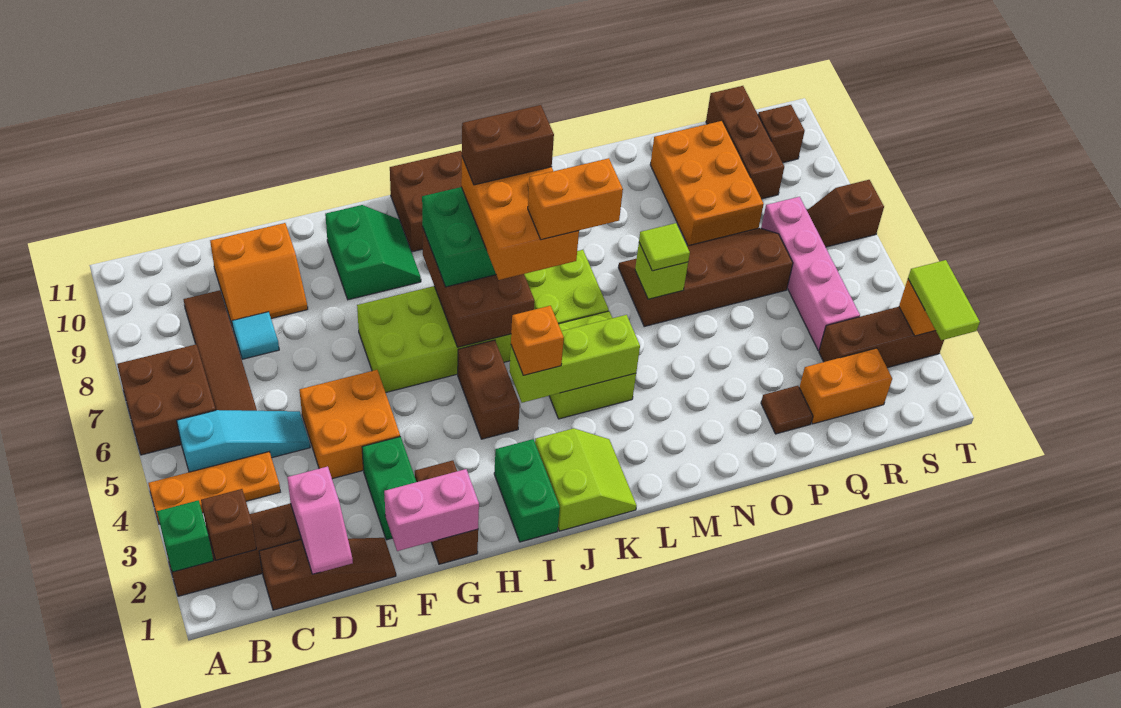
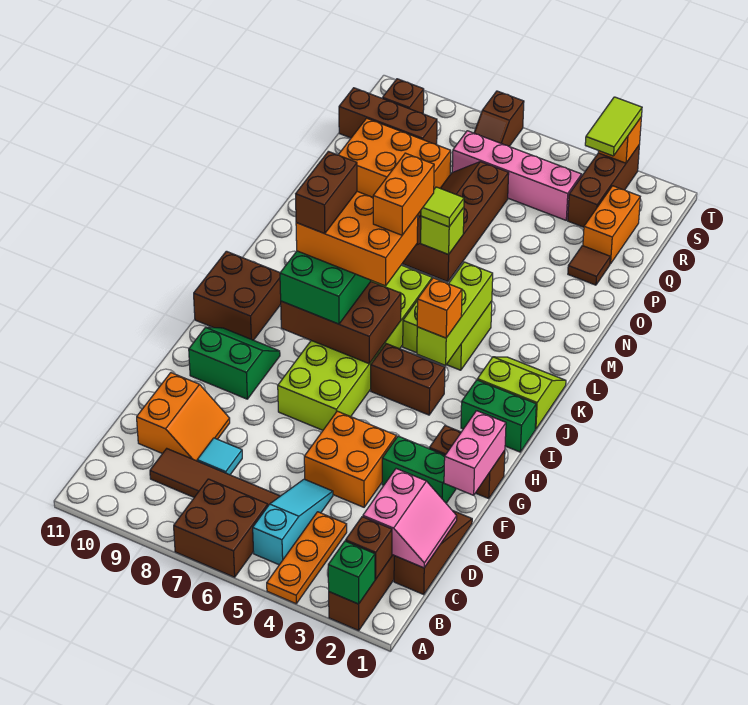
pink slope D1:D2 level 2 top 2 -> pink slope C1:D2 level 2 top 2
lime tile T2:T3 level 3 -> lime tile S3:T3 level 3

